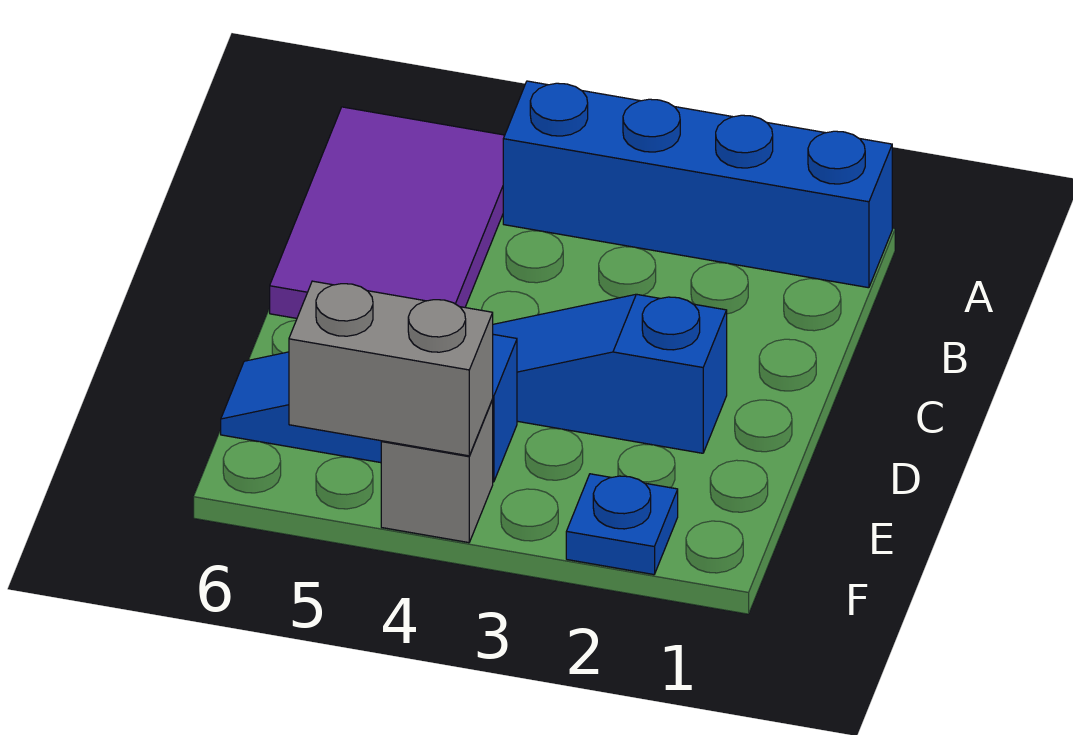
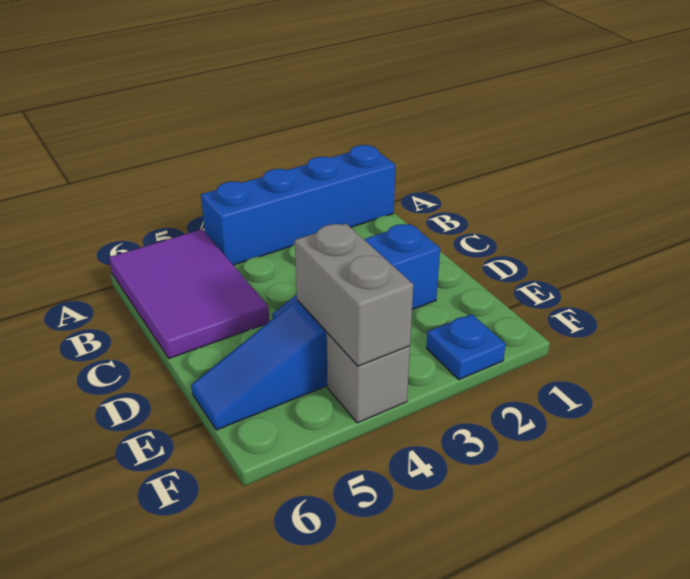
grey brick F4:F5 level 2 -> grey brick E4:F4 level 2

